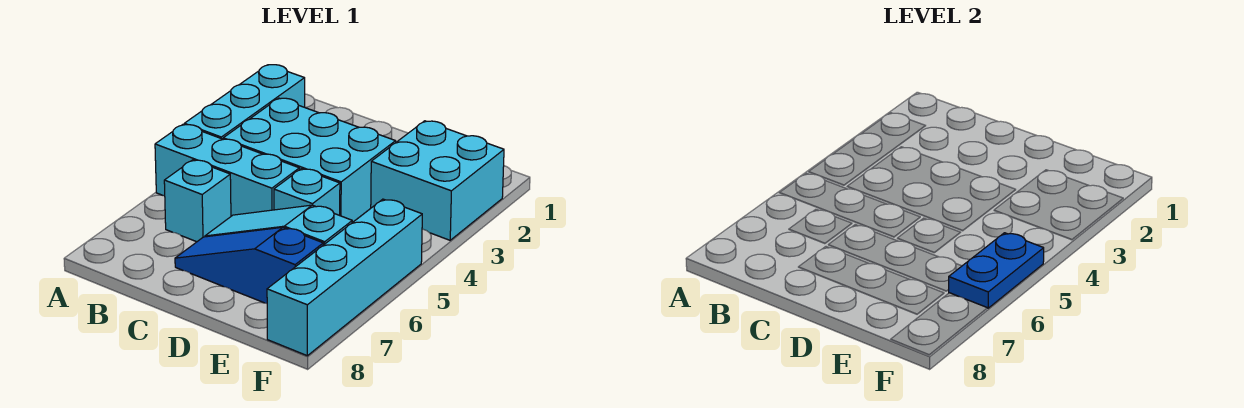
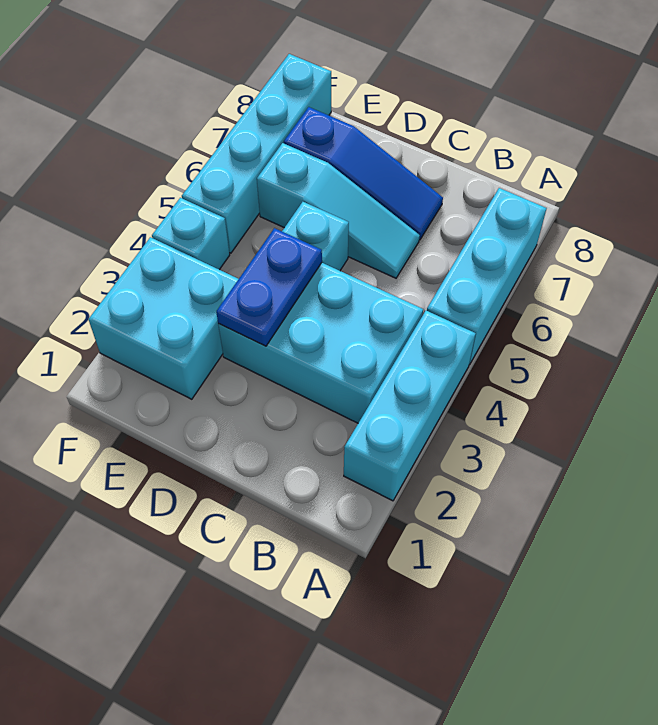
cyan brick A5:C5 level 1 -> cyan brick A5:A7 level 1
cyan brick B6 level 1 -> cyan brick F4 level 1
blue plate F5:F6 level 2 -> blue plate D3:D4 level 2

